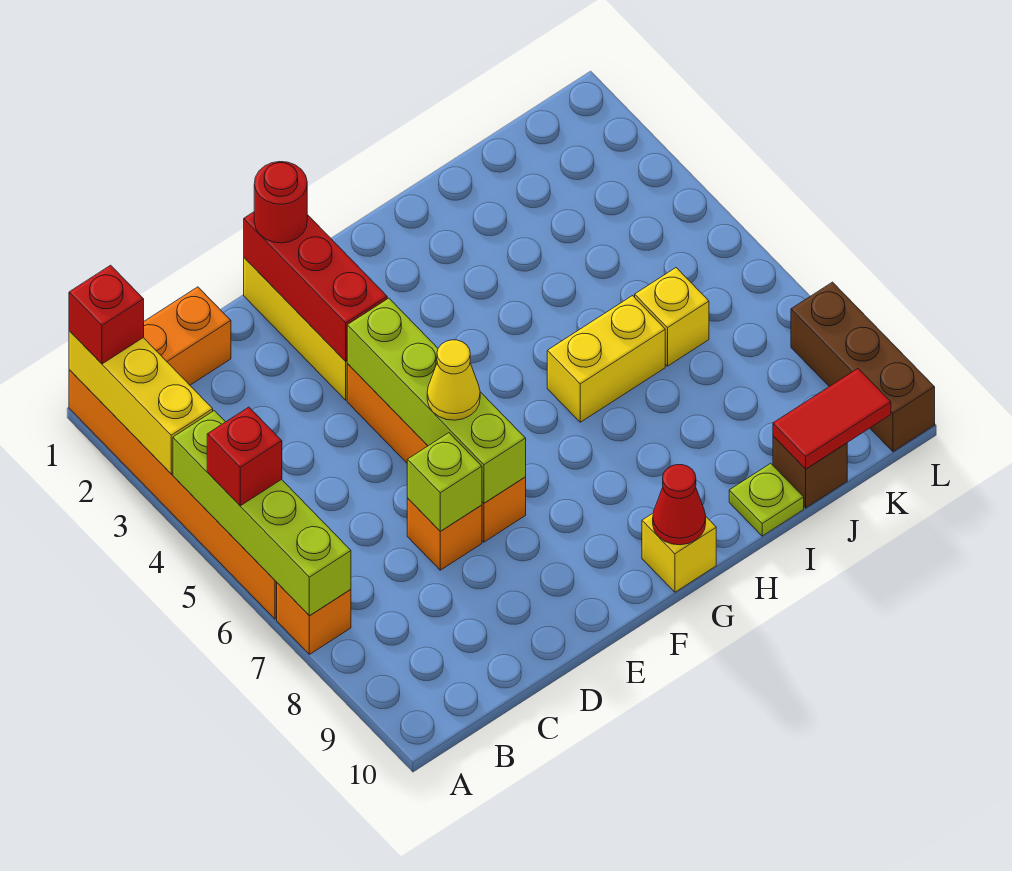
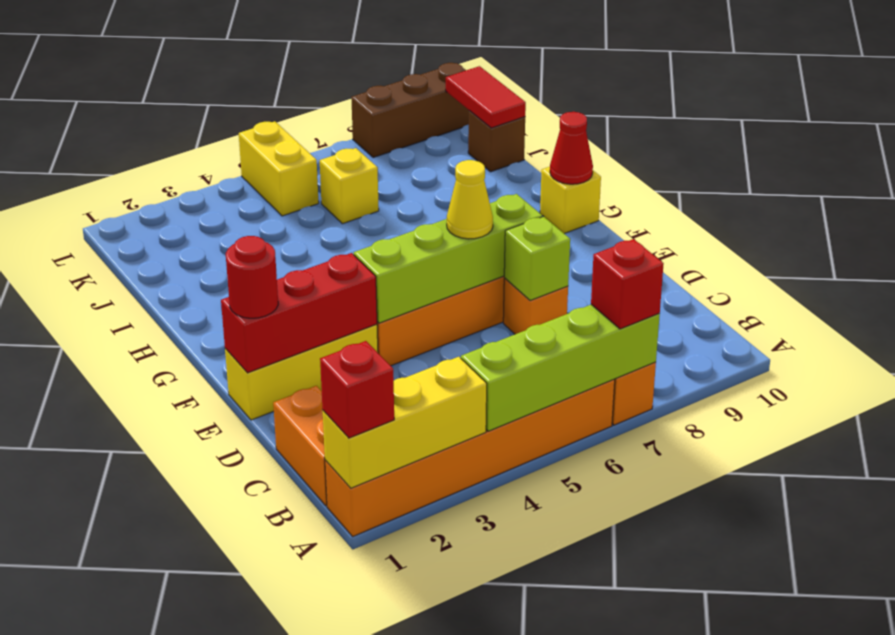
red brick A5 level 3 -> red brick A7 level 3
yellow brick H6:I6 level 1 -> yellow brick K5:L5 level 1
lime plate I10 level 1 -> none

